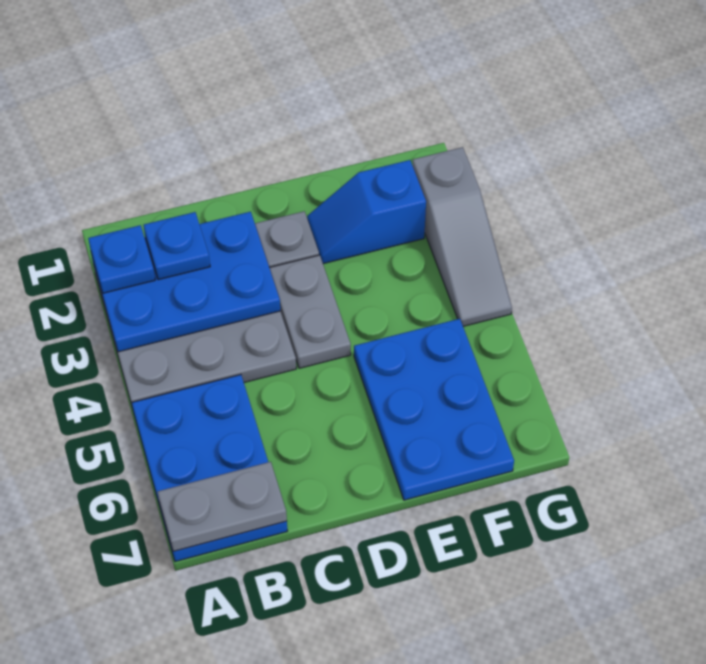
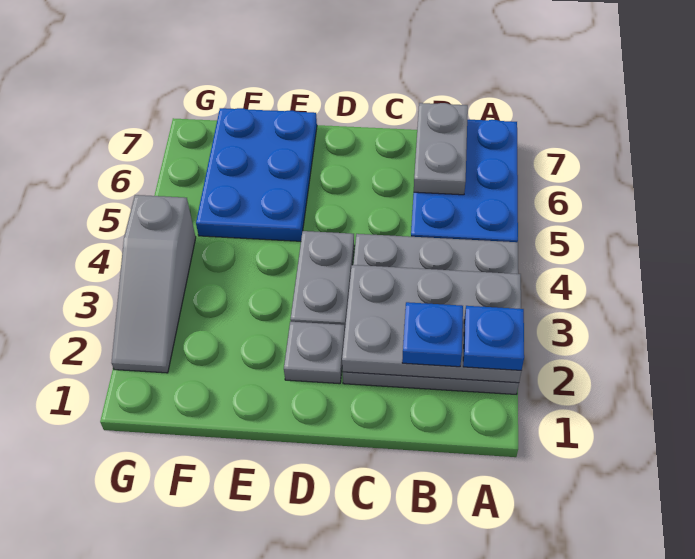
blue plate A2:C3 level 2 -> grey plate A2:C3 level 2
grey plate A7:B7 level 2 -> grey plate B6:B7 level 2
blue slope E2:F2 level 1 top F -> none
grey slope G2:G4 level 1 top 2 -> grey slope G2:G4 level 1 top 4

